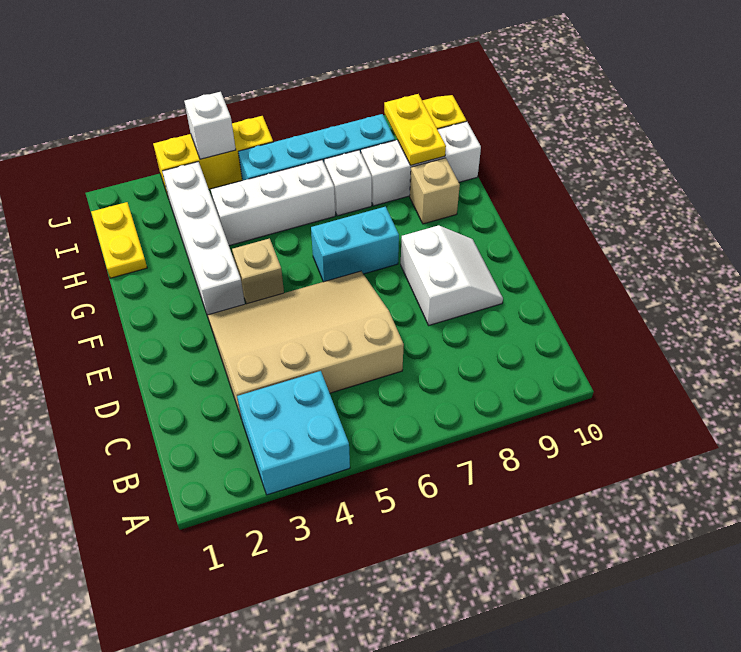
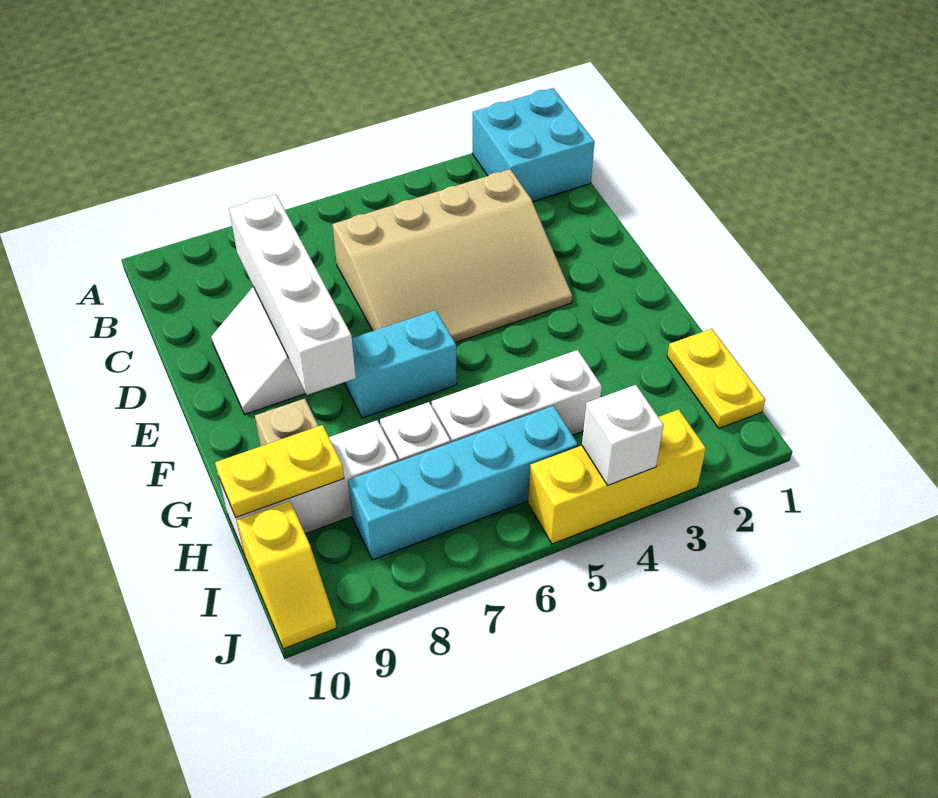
cyan brick A3:B4 level 1 -> cyan brick A1:B2 level 1
white brick F3:I3 level 1 -> white brick C8:F8 level 2
tan brick F4 level 1 -> none
yellow plate H9:I9 level 2 -> yellow plate H9:H10 level 2

